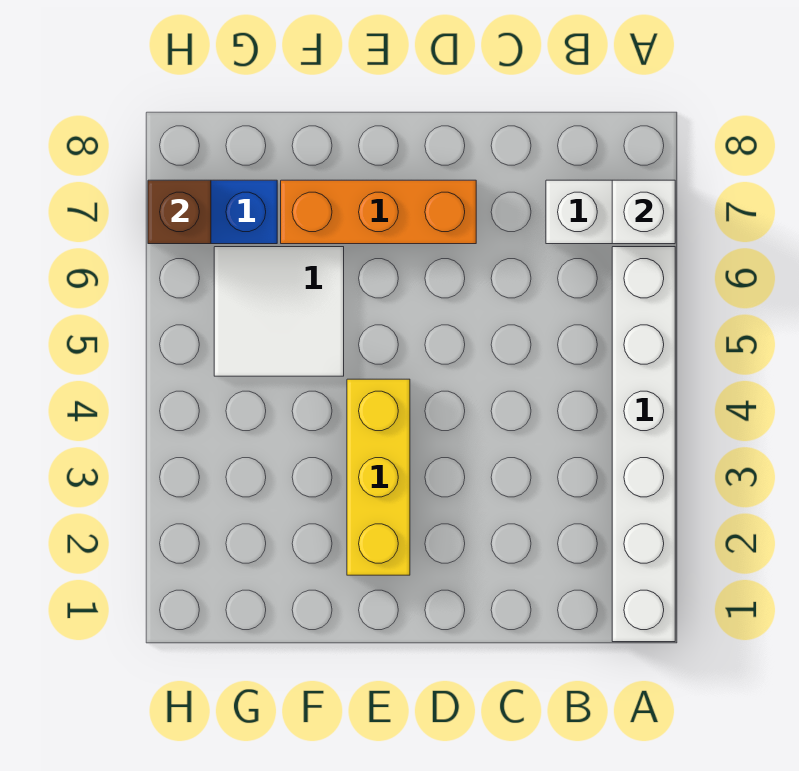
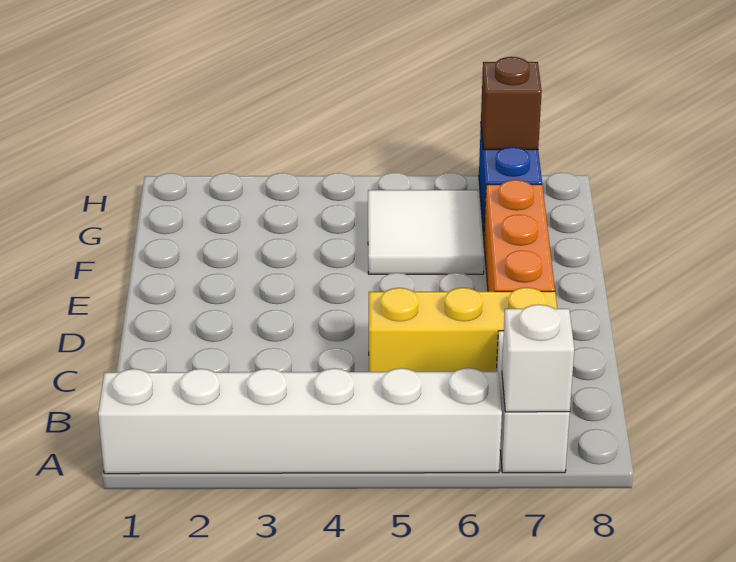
yellow brick E2:E4 level 1 -> yellow brick C5:C7 level 1

